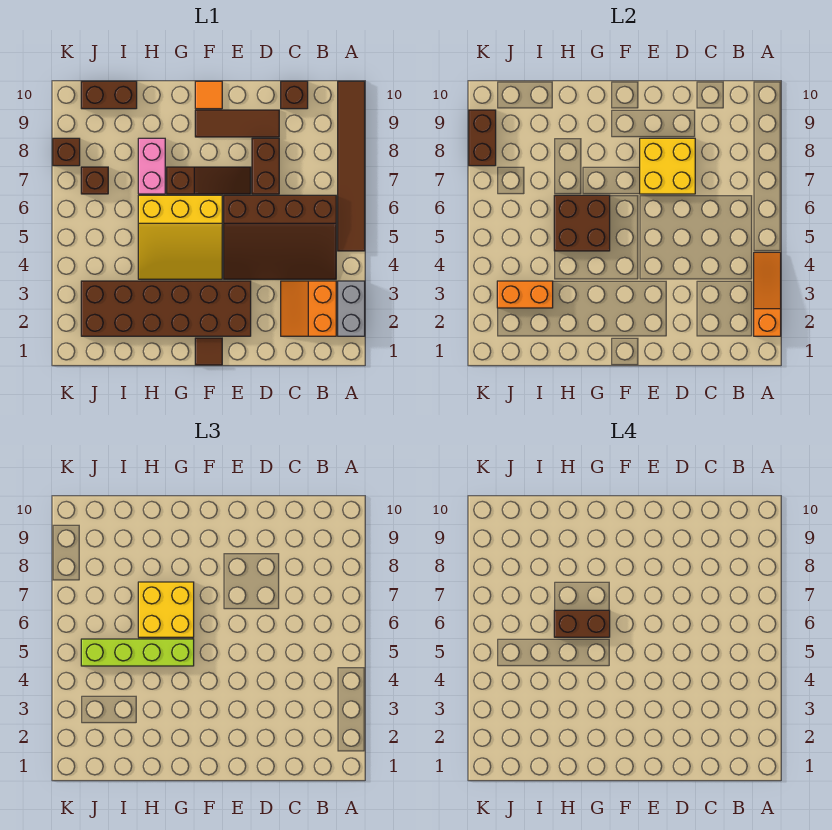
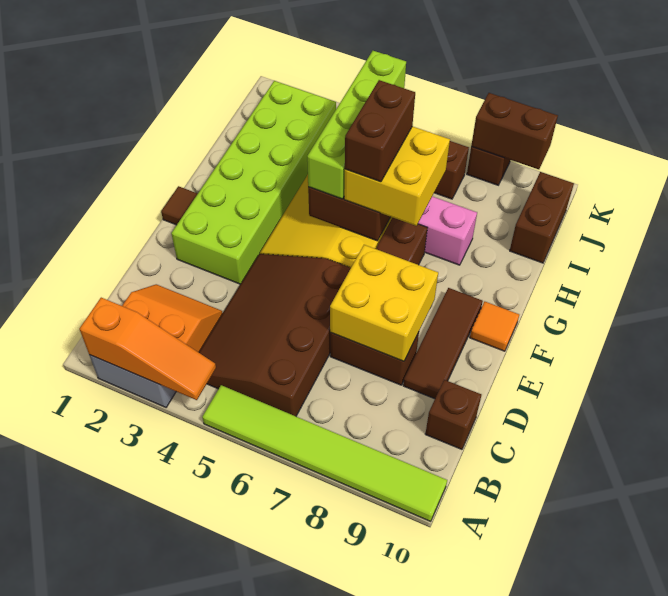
brown tile A5:A10 level 1 -> lime tile A5:A10 level 1
brown brick E2:J3 level 1 -> lime brick E2:J3 level 1
orange brick I3:J3 level 2 -> none

